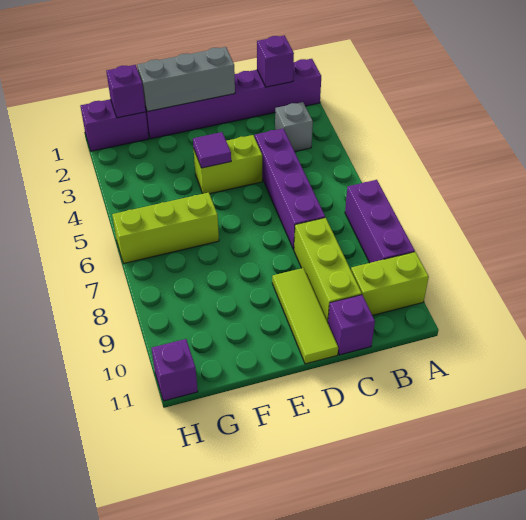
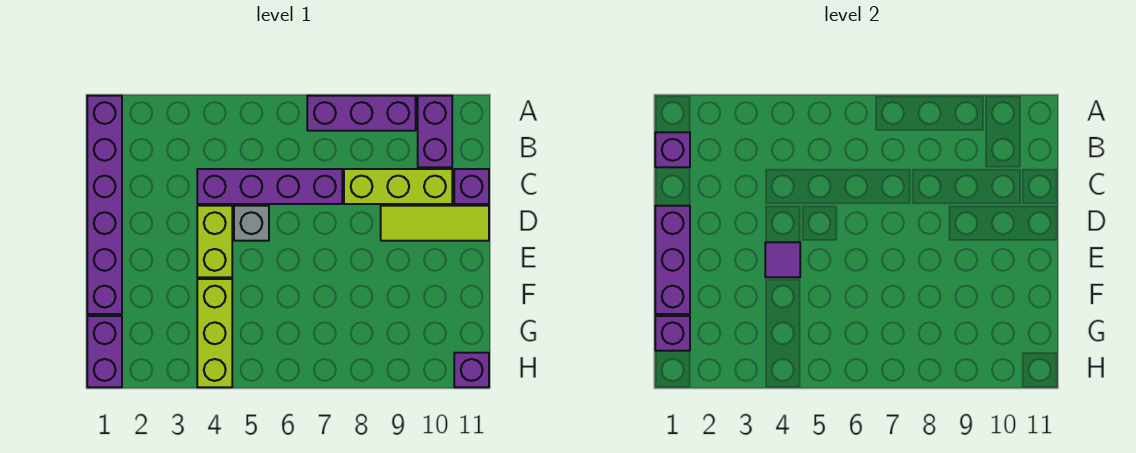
lime brick A10:B10 level 1 -> purple brick A10:B10 level 1
grey brick B3 level 1 -> grey brick D5 level 1
grey brick D1:F1 level 2 -> purple brick D1:F1 level 2
lime brick F6:H6 level 1 -> lime brick F4:H4 level 1

